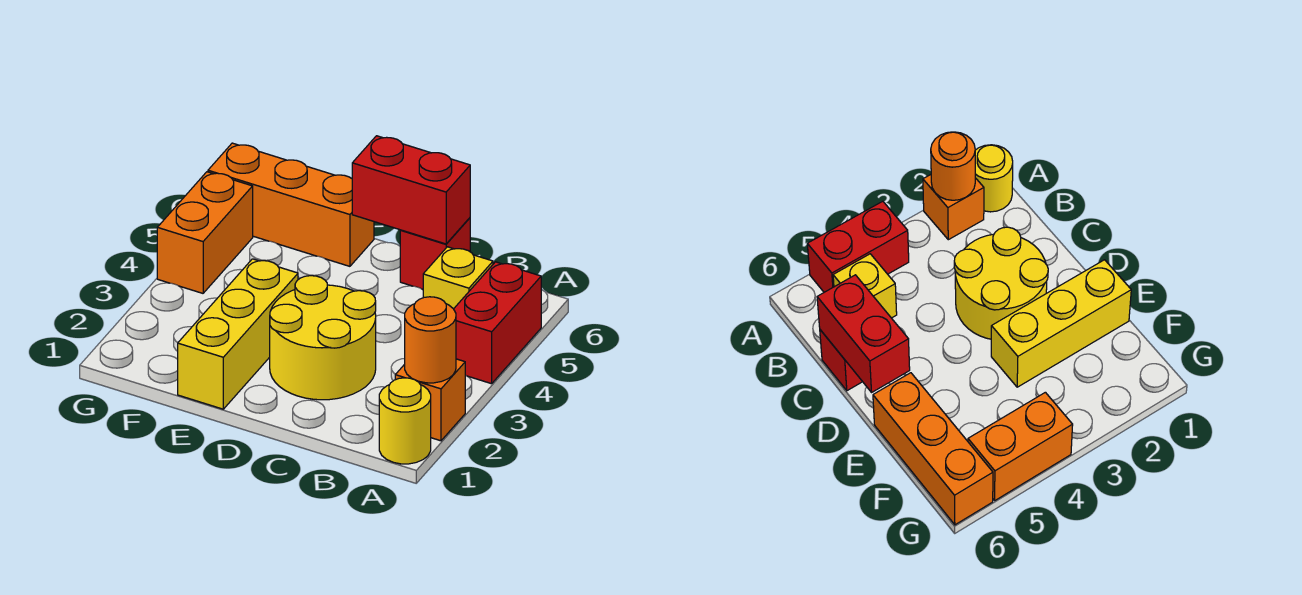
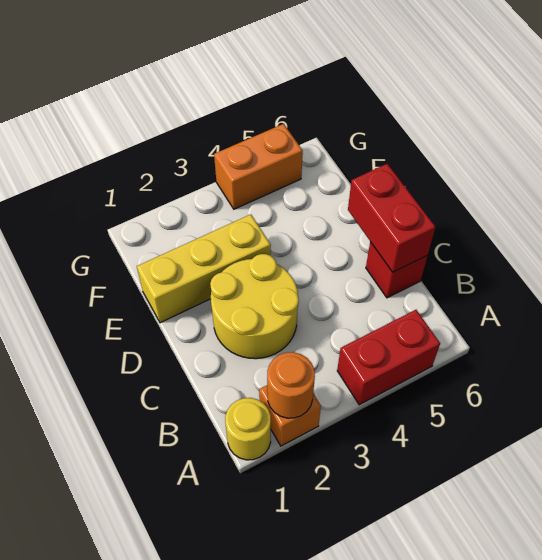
yellow brick B5 level 1 -> none
orange brick E6:G6 level 1 -> none

